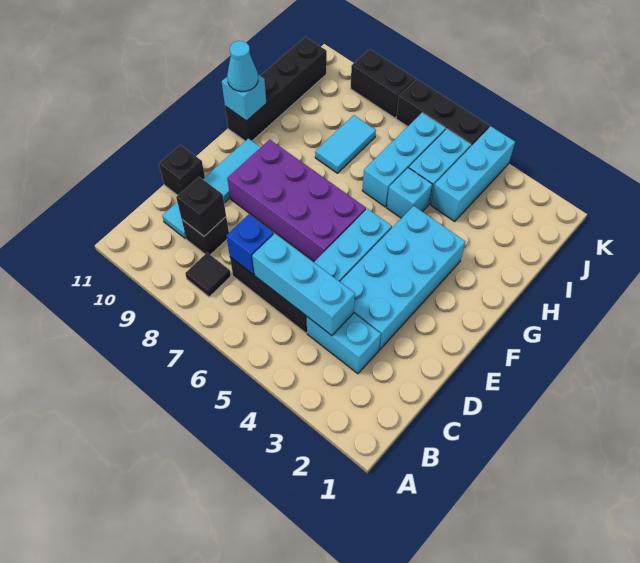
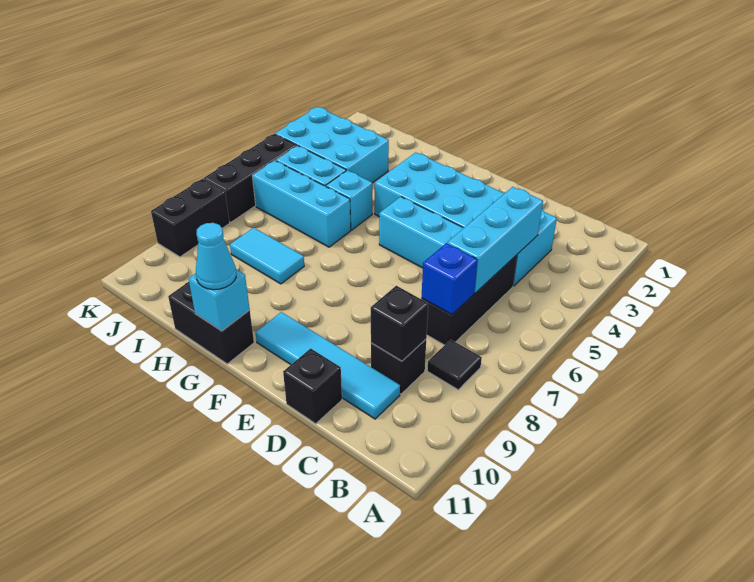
purple brick E6:F9 level 1 -> none
black brick G11:J11 level 1 -> black brick G11:H11 level 1
cyan brick I4:K4 level 1 -> cyan brick I3:K4 level 1

